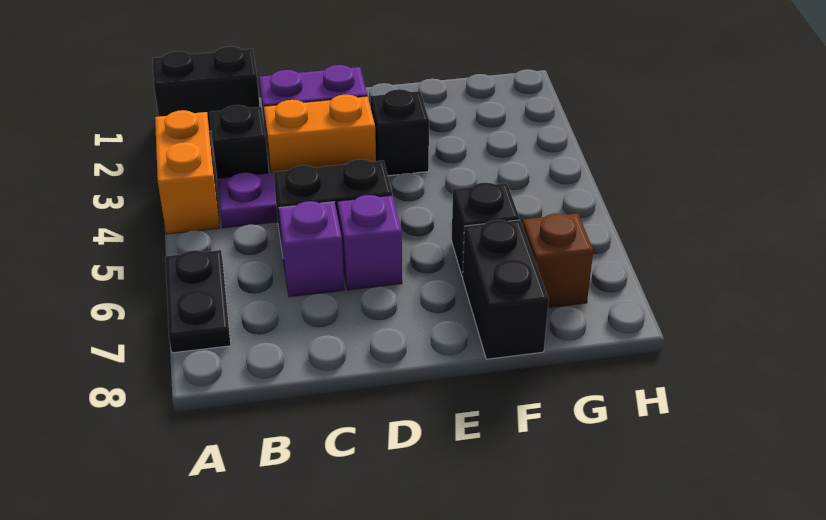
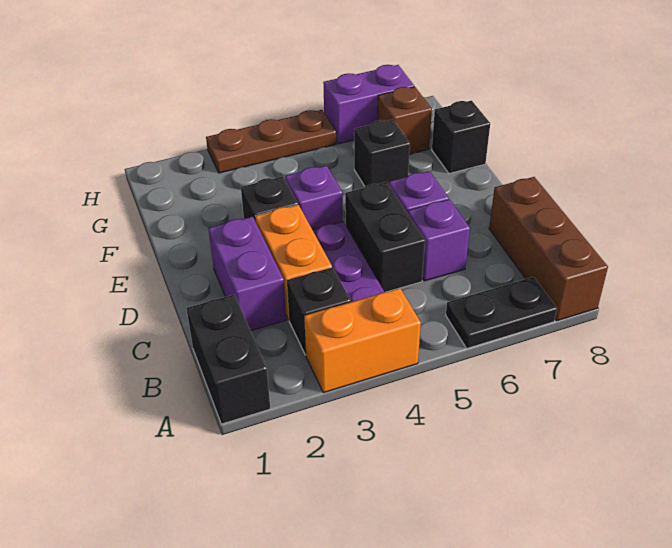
none -> brown brick A8:C8 level 1
none -> purple brick E4 level 1
black brick F7:F8 level 1 -> black brick F8 level 1
none -> brown plate H3:H5 level 1
none -> purple brick H6:H7 level 1

